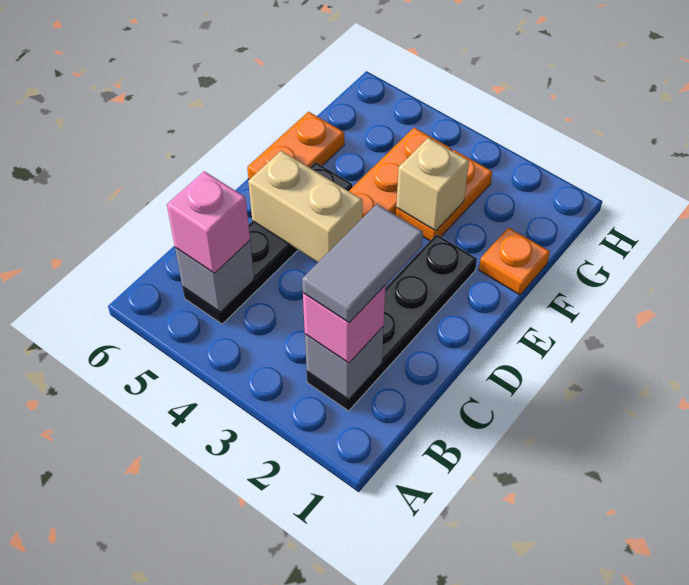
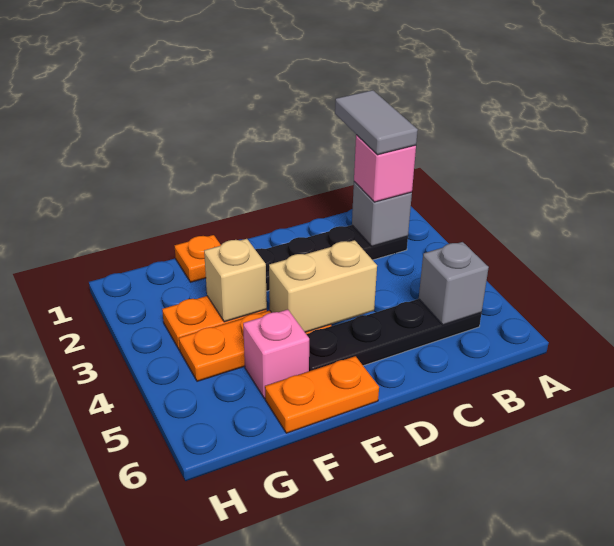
grey tile B2:C2 level 4 -> grey tile B1:B2 level 4
pink brick B5 level 3 -> pink brick F5 level 1
tan brick D4:D5 level 2 -> tan brick D4:E4 level 2

